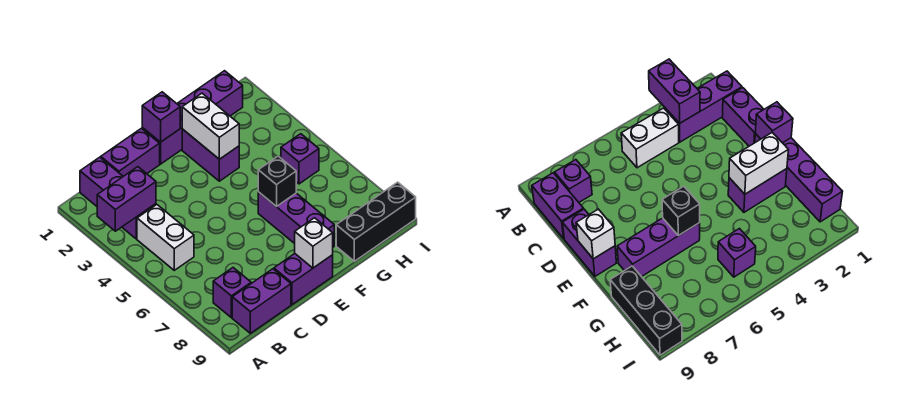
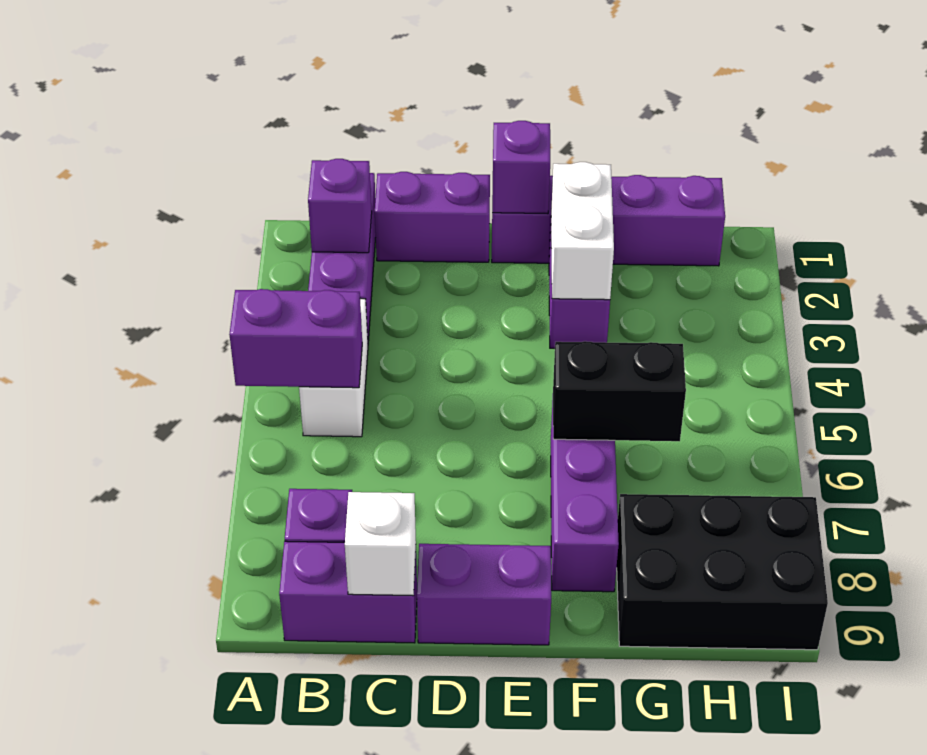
purple brick A3:B3 level 2 -> purple brick A5:B5 level 2
white brick E9 level 2 -> white brick C9 level 2
black brick F6 level 2 -> black brick F6:G6 level 2
black brick G9:I9 level 1 -> black brick G8:I9 level 1
purple brick H5 level 1 -> purple brick B2 level 2

